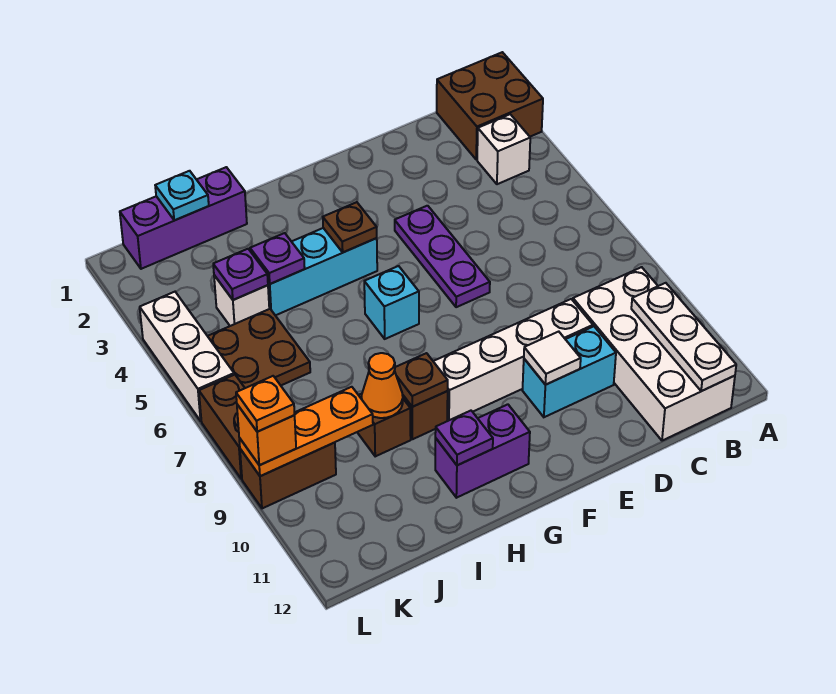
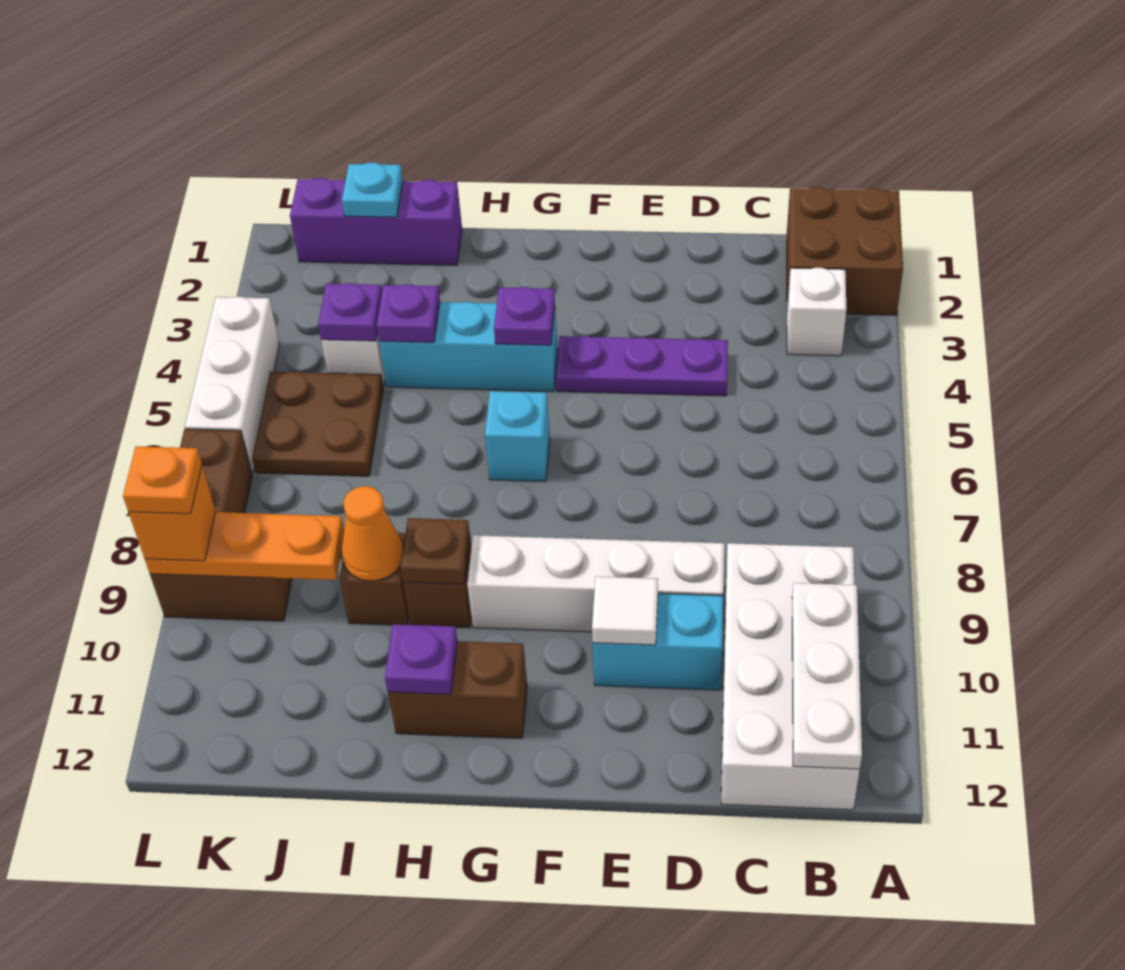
purple plate E4:E6 level 1 -> purple plate D4:F4 level 1
brown plate G4 level 2 -> purple plate G4 level 2
purple brick G11:H11 level 1 -> brown brick G11:H11 level 1

